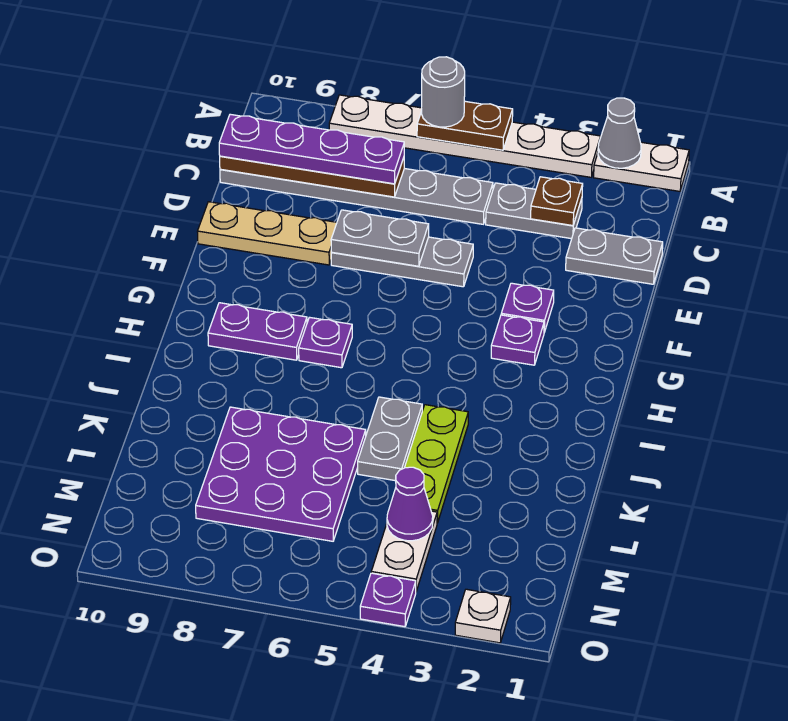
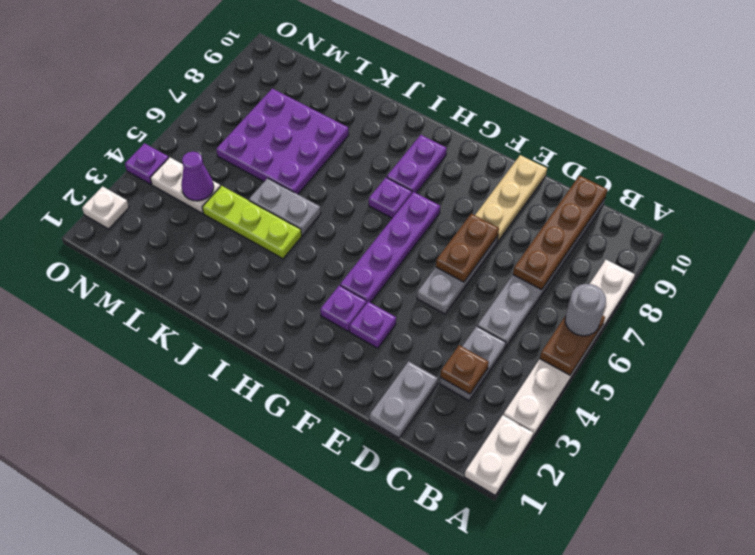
grey cone A2 level 2 -> none
purple plate C7:C10 level 3 -> purple plate G4:G7 level 1
grey plate E6:E7 level 2 -> brown plate E6:E7 level 2

